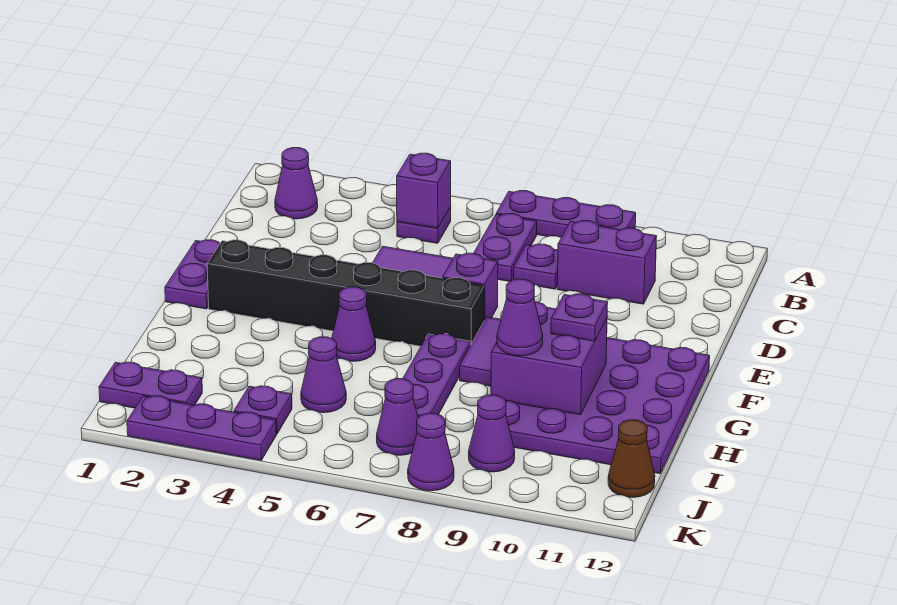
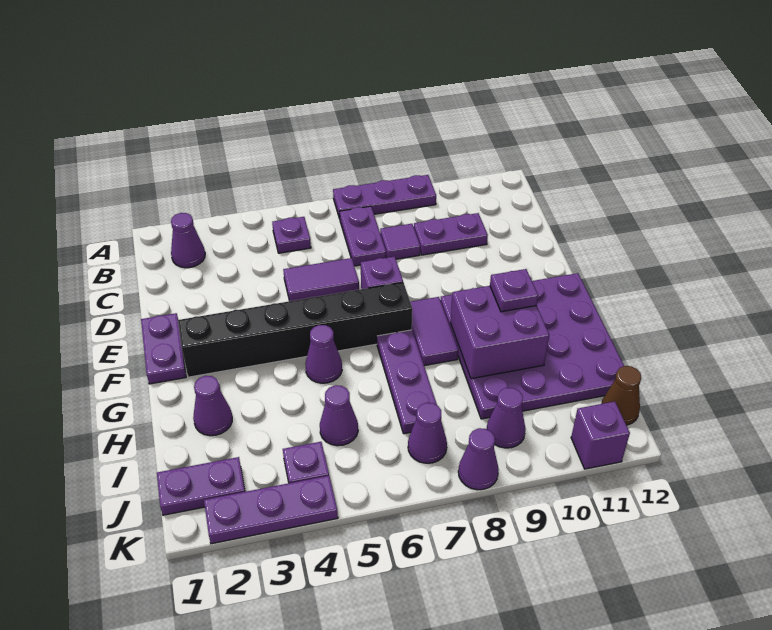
purple brick B5 level 2 -> purple brick K11 level 1
purple plate C8 level 1 -> purple tile C8 level 1
purple brick C9:C10 level 1 -> purple plate C9:C10 level 1
purple cone H9 level 3 -> purple cone H2 level 1

